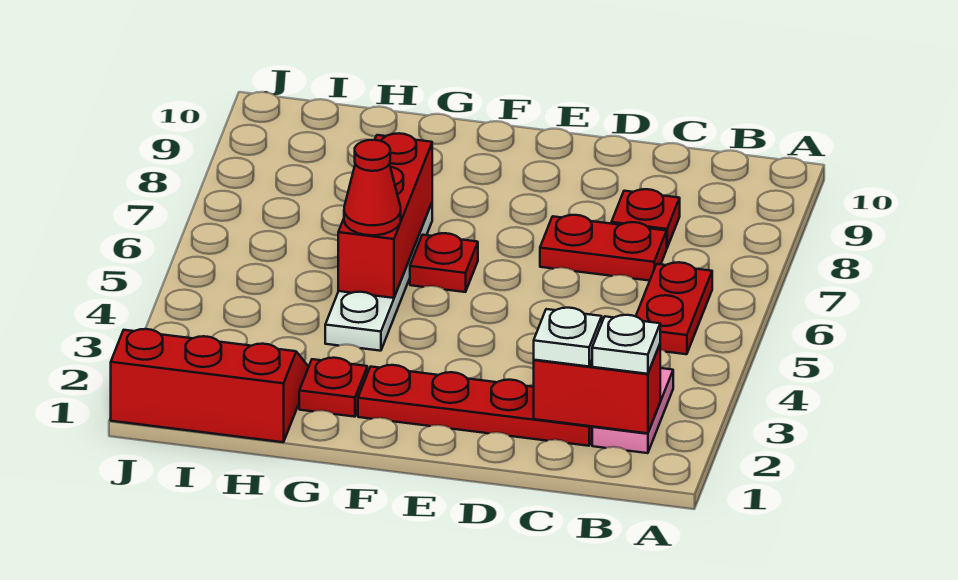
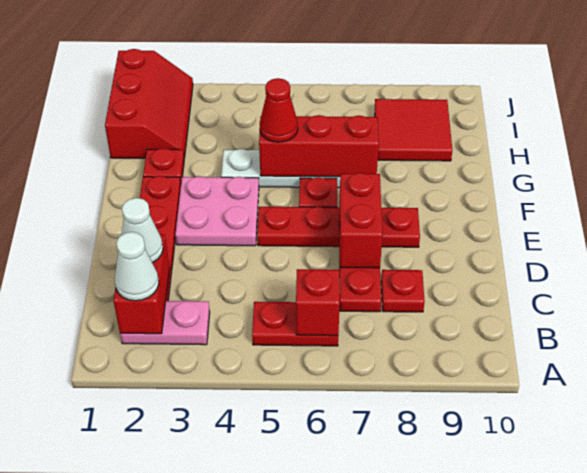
white plate B2 level 3 -> white cone B2 level 3
none -> red brick B6 level 2
white plate C2 level 3 -> white cone C2 level 3
none -> red brick D7:E7 level 2
none -> pink plate E3:F4 level 1
none -> red plate E5:E8 level 1
none -> red tile H8:I9 level 1

